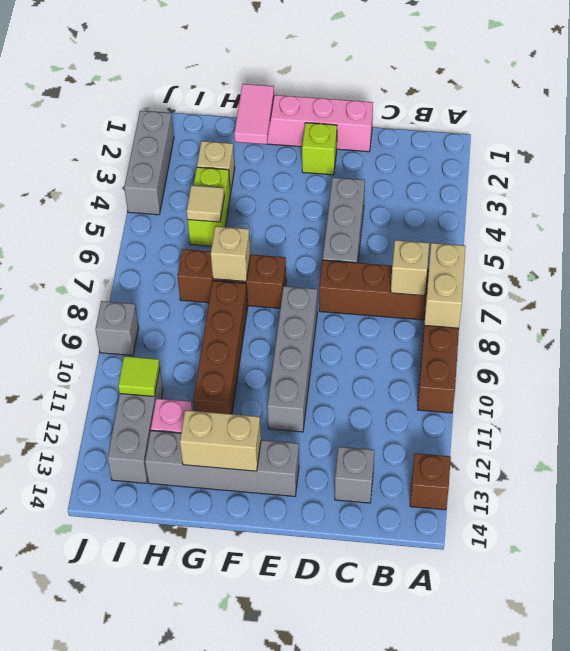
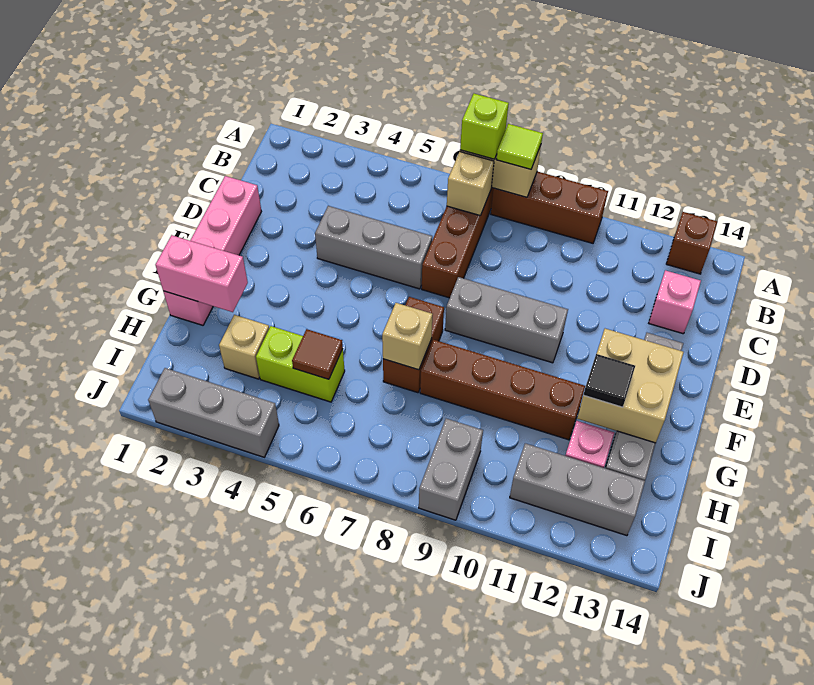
grey brick C13 level 1 -> pink brick C13 level 1
lime brick E2 level 1 -> lime brick A7 level 3
grey brick E8:E11 level 1 -> grey brick E8:E10 level 1
brown brick F7:H7 level 1 -> brown brick F7:G7 level 1
tan brick F13:G13 level 2 -> tan brick F12:G13 level 2
pink tile G1:G2 level 2 -> pink brick G1:G2 level 2
none -> black tile G12 level 3
tan tile H5 level 2 -> brown tile H5 level 2
lime tile I11 level 2 -> lime tile A8 level 3
grey brick J9 level 1 -> grey brick I9:J9 level 1

